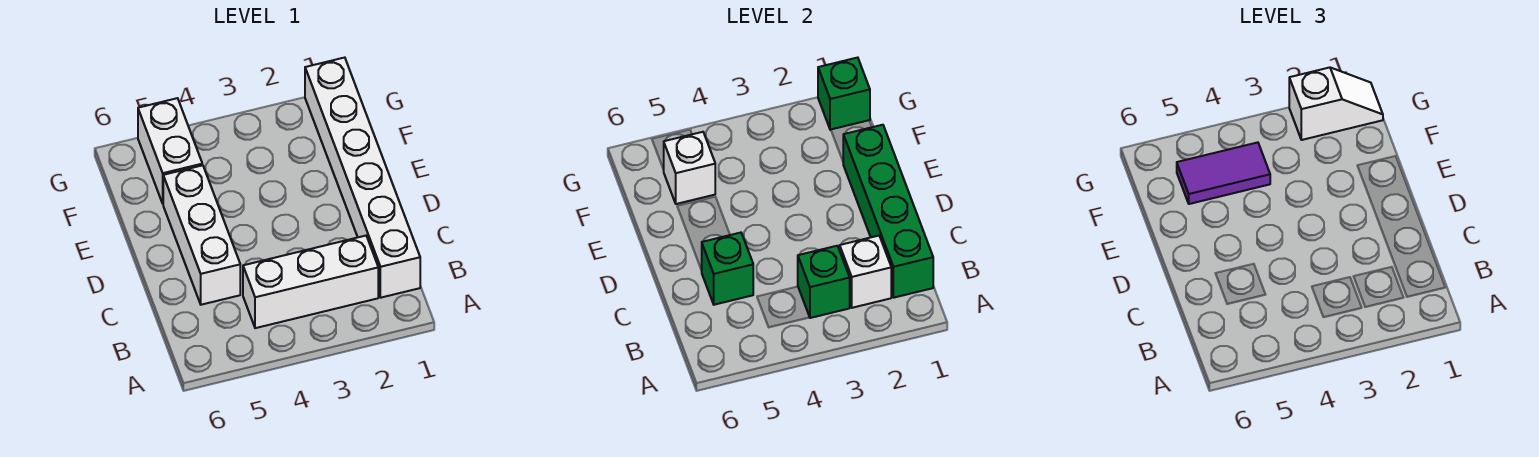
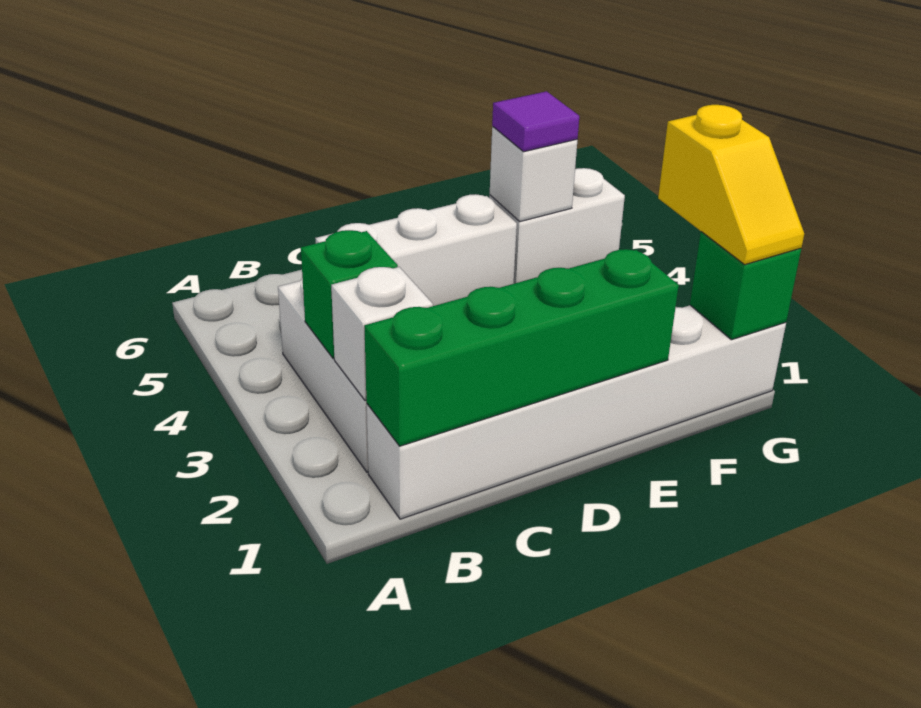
green brick C5 level 2 -> none
purple tile F4:F5 level 3 -> purple tile F5 level 3
white slope G1:G2 level 3 top 2 -> yellow slope G1:G2 level 3 top 2

